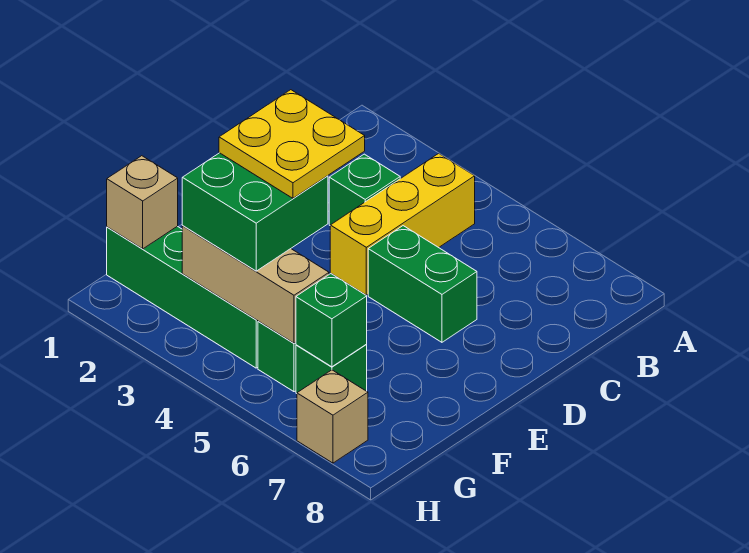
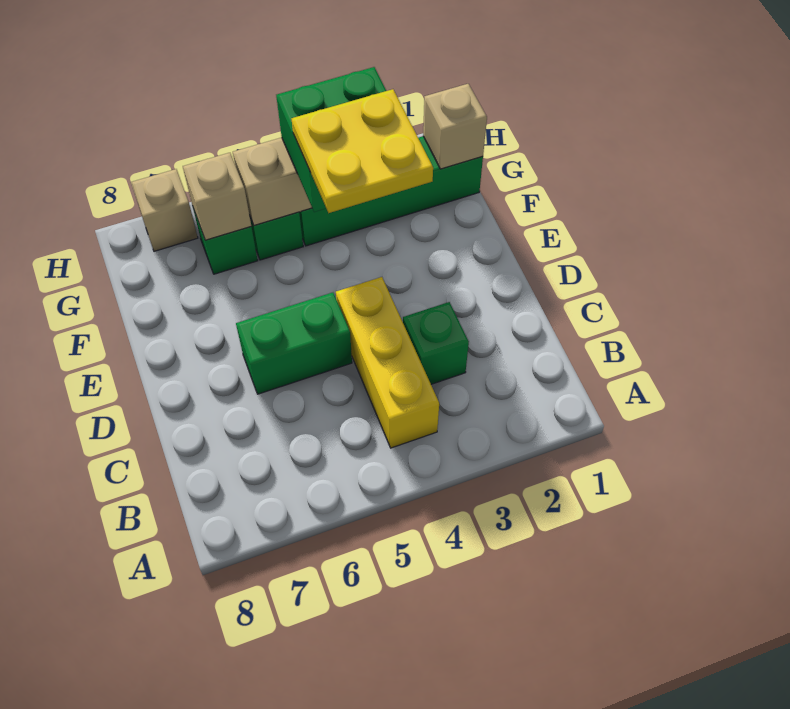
green brick G6 level 2 -> tan brick G6 level 2

